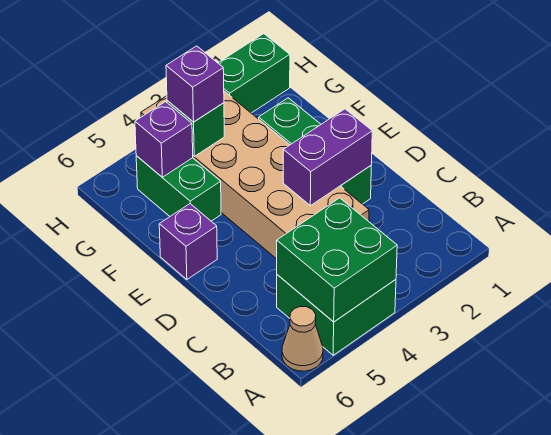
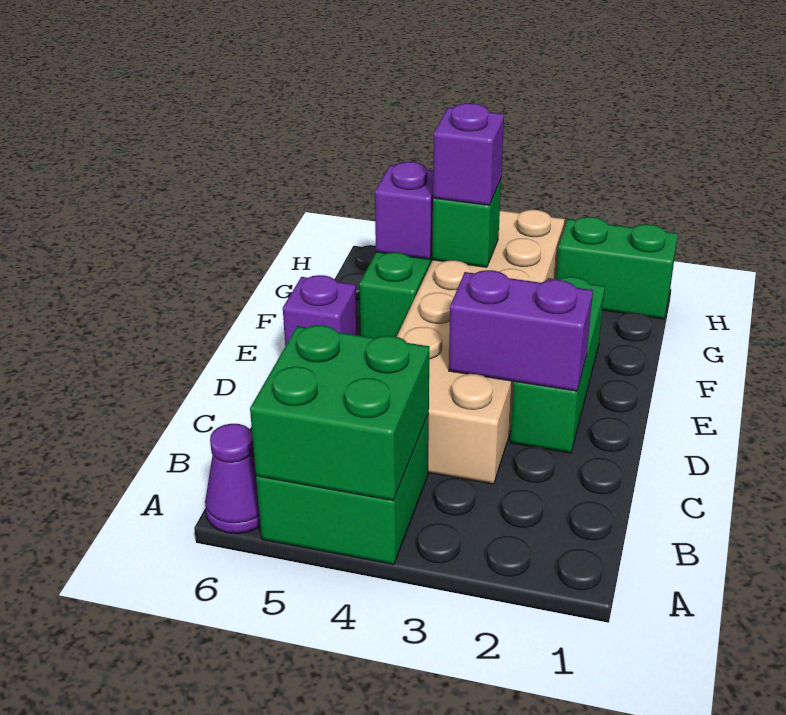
tan cone A6 level 1 -> purple cone A6 level 1

